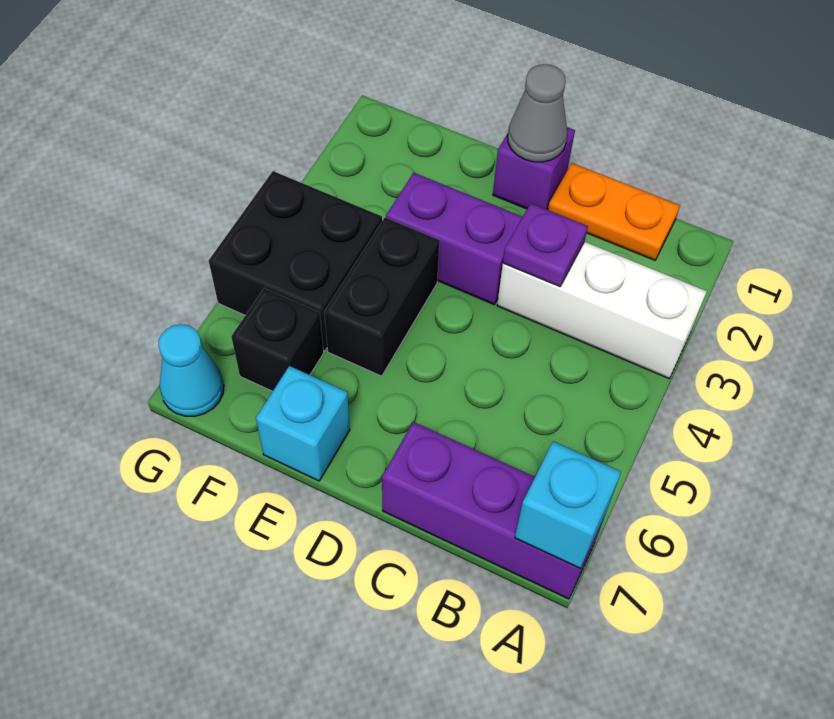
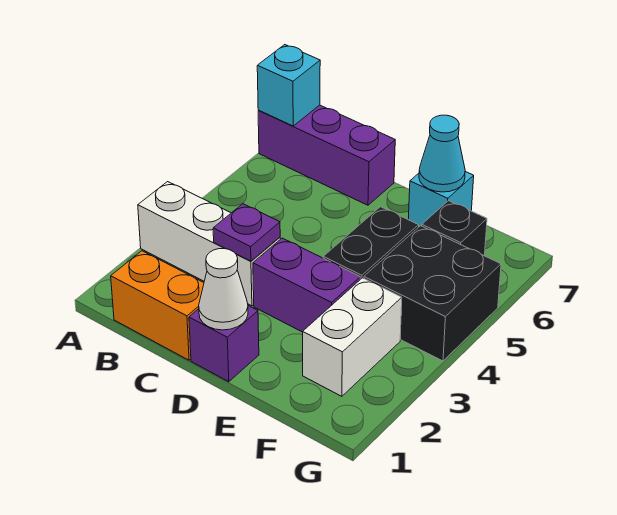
orange plate B1:C1 level 1 -> orange brick B1:C1 level 1
grey cone D1 level 2 -> white cone D1 level 2
none -> white brick F2:F3 level 1
cyan cone G7 level 1 -> cyan cone E7 level 2

